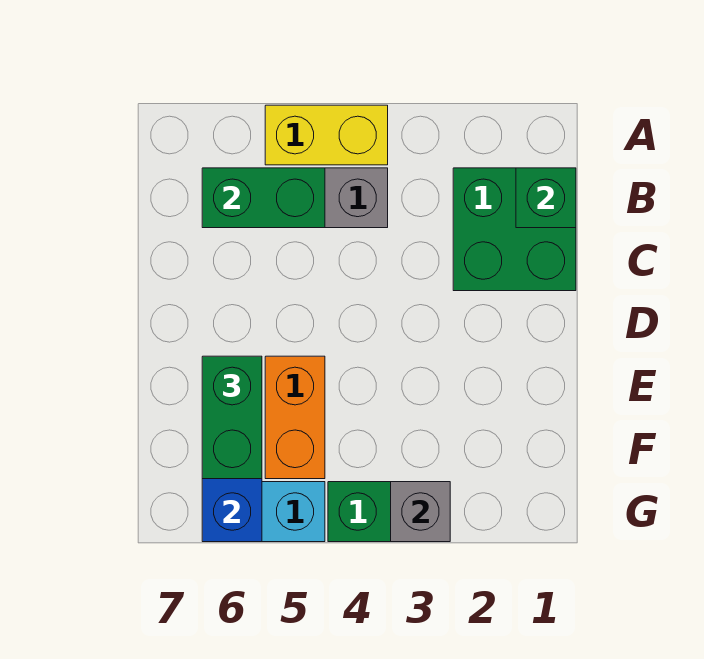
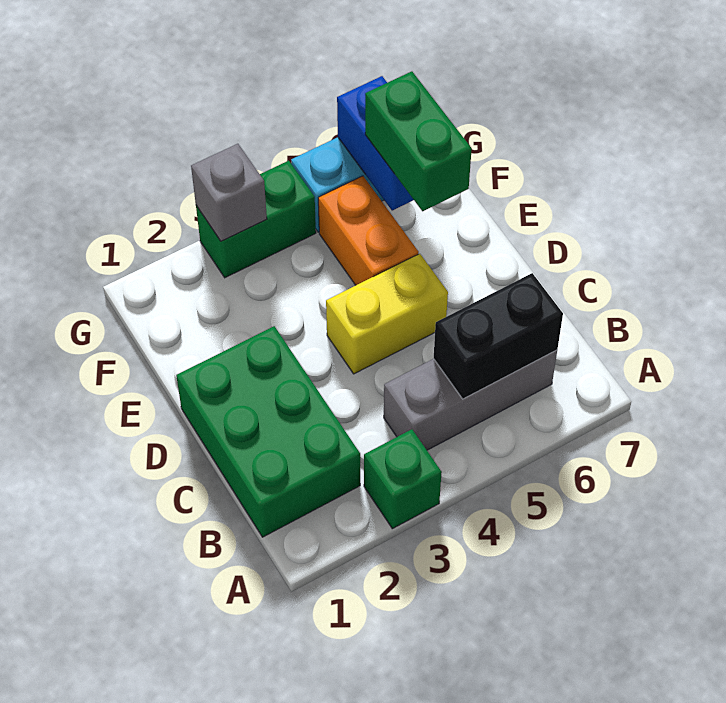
yellow brick A4:A5 level 1 -> yellow brick D4:D5 level 1
green brick B1:C2 level 1 -> green brick B1:D2 level 1
green brick B1 level 2 -> green brick A3 level 1
green brick B5:B6 level 2 -> black brick B5:B6 level 2

